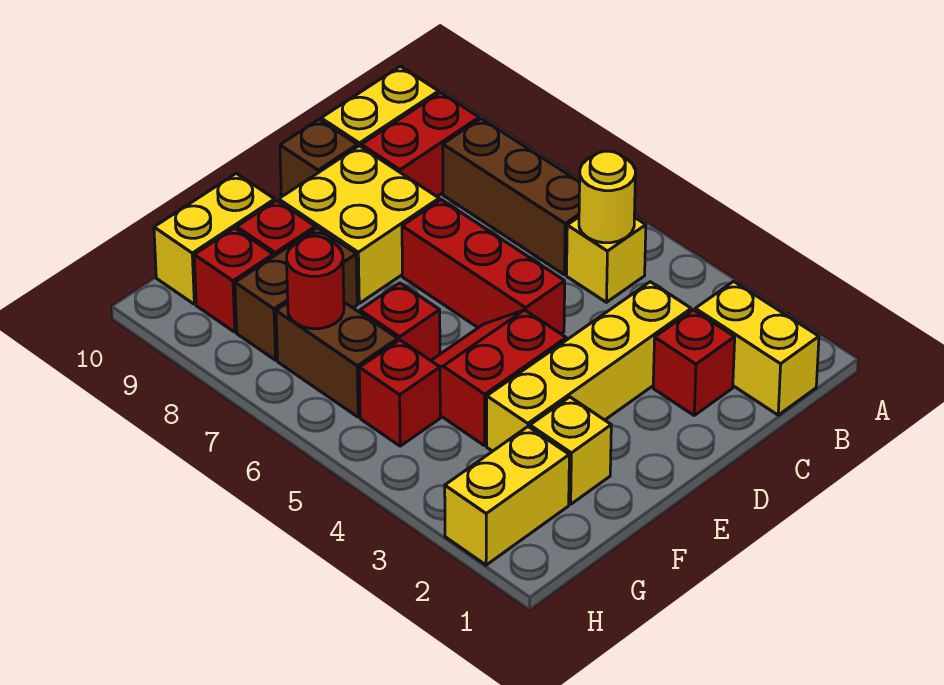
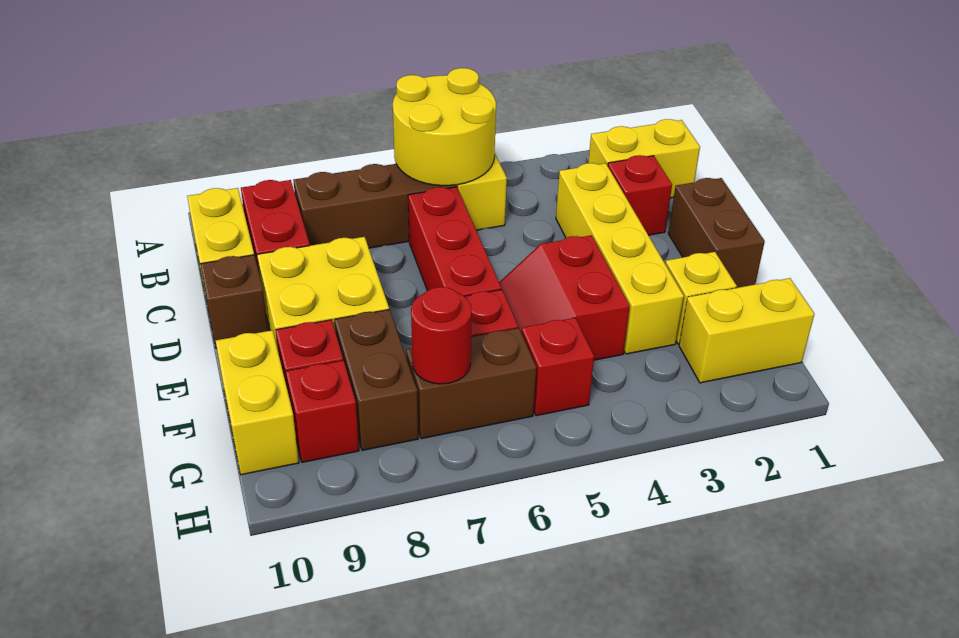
yellow round brick B5 level 2 -> yellow round brick A5:B6 level 2
none -> brown brick D1:E1 level 1
red brick D5:D7 level 1 -> red brick C6:E6 level 1
yellow brick G2:H2 level 1 -> yellow brick G1:G2 level 1

